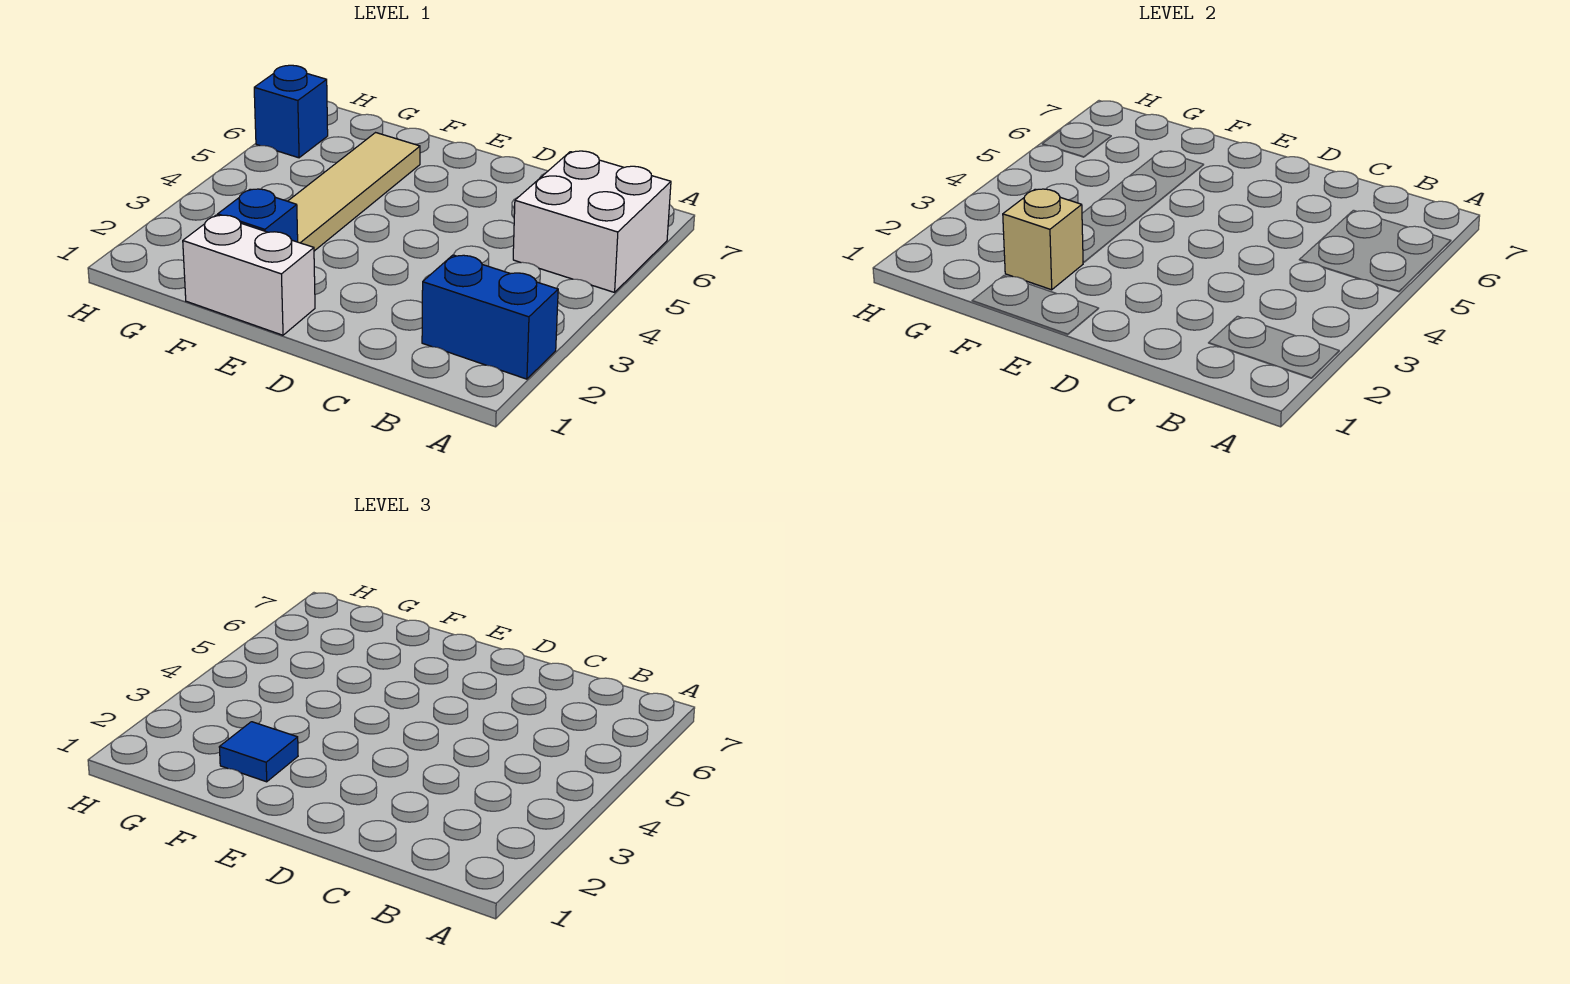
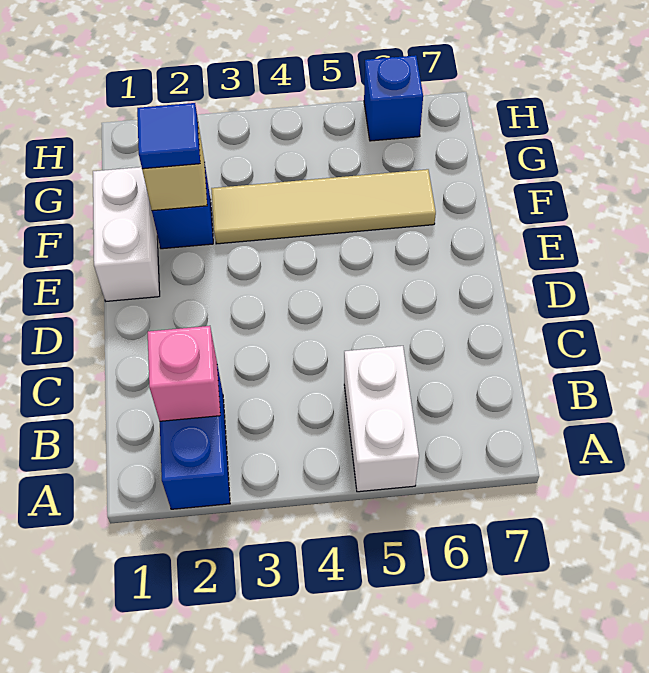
white brick A5:B6 level 1 -> white brick A5:B5 level 1
none -> pink brick B2 level 2

